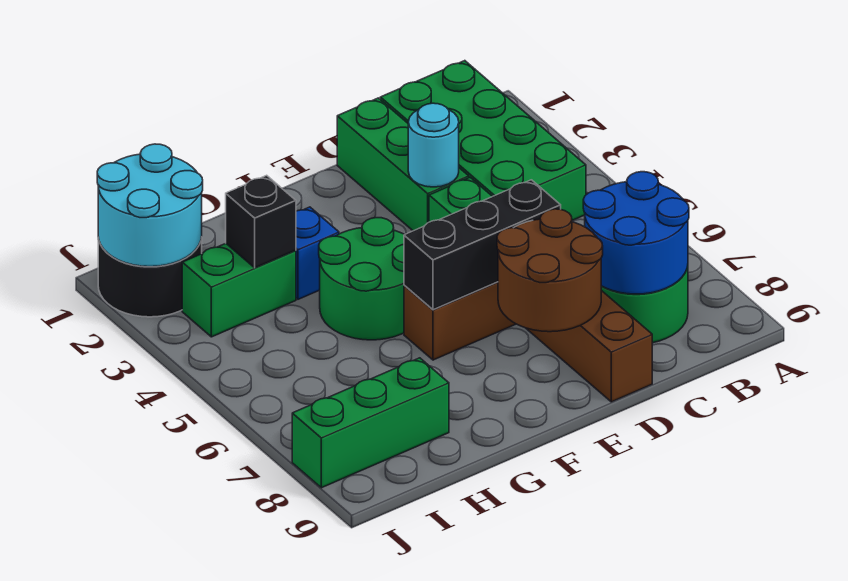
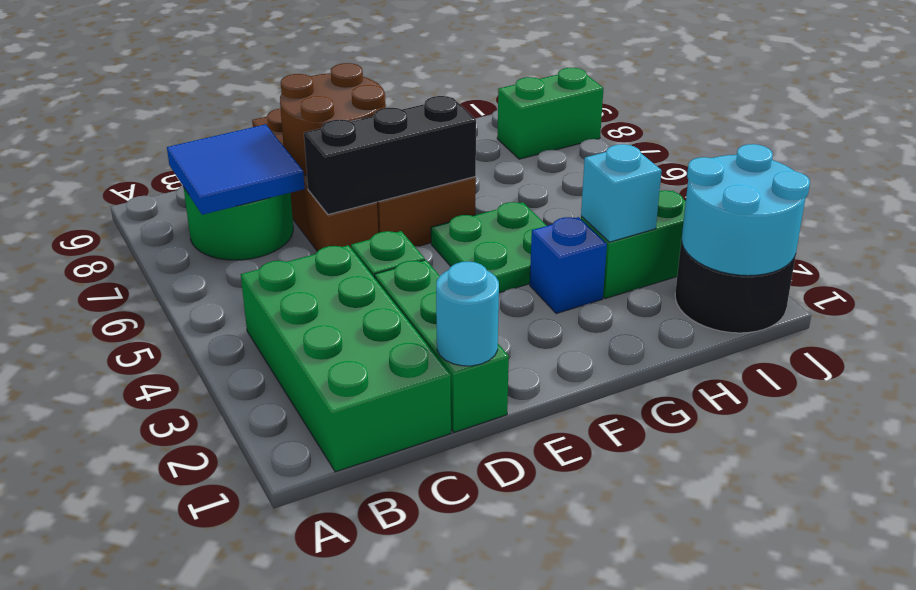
blue round brick B7:C8 level 2 -> blue tile B7:C8 level 2
cyan round brick D3 level 2 -> cyan round brick D1 level 2
green round brick F4:G5 level 1 -> green plate F4:G5 level 1
black brick H3 level 2 -> cyan brick H3 level 2
green brick H8:J8 level 1 -> green brick I8:J8 level 1

